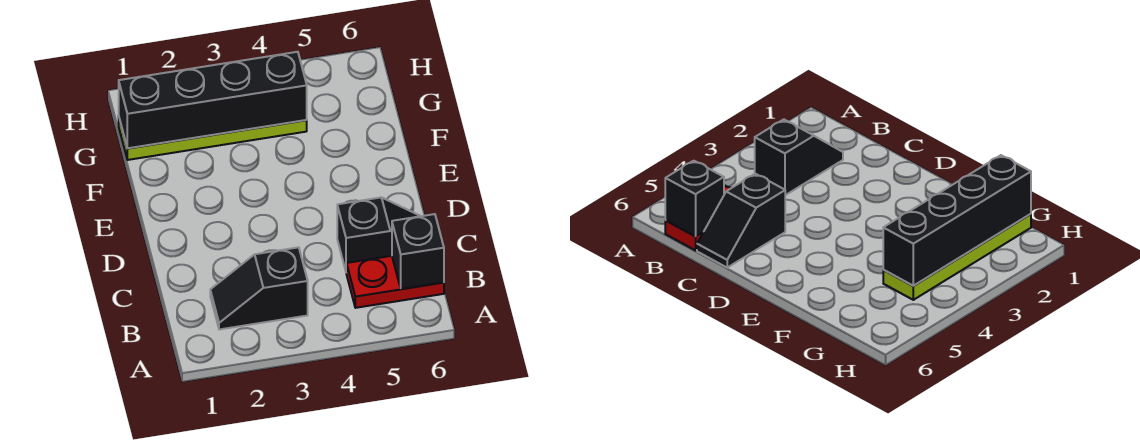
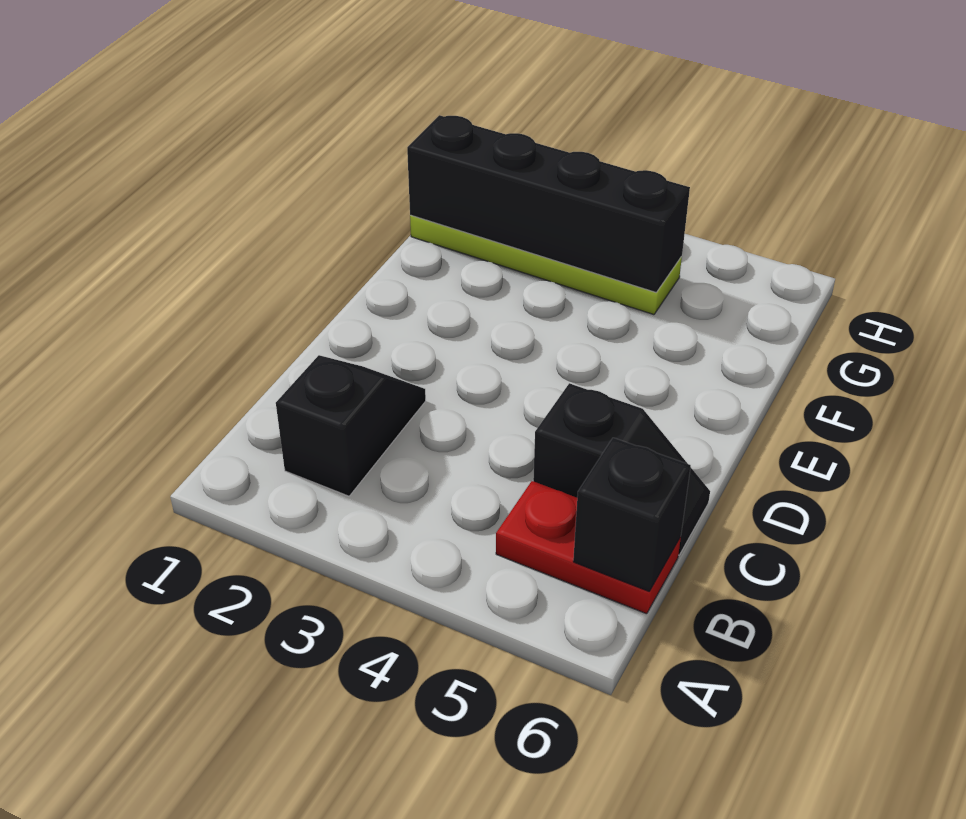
black slope B2:B3 level 1 top 3 -> black slope B2:C2 level 1 top B

